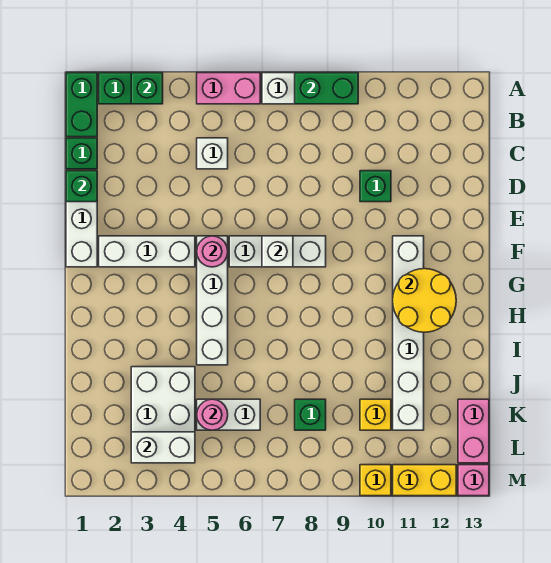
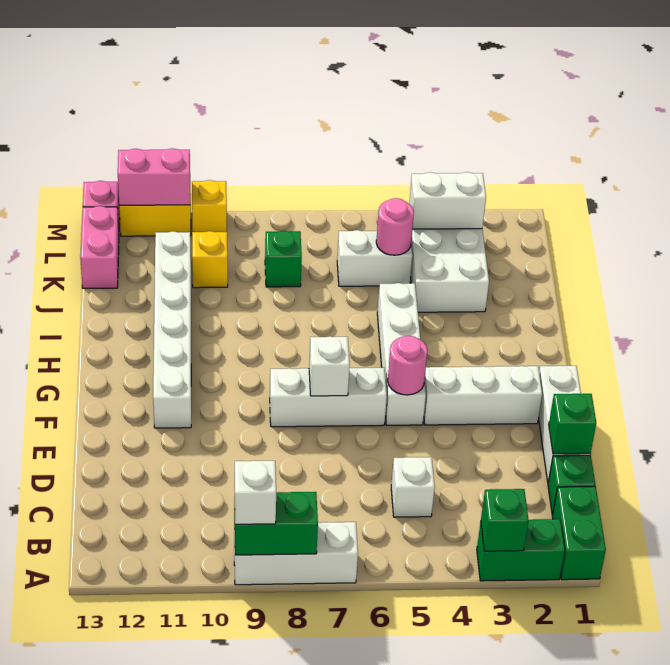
pink brick A5:A6 level 1 -> pink brick M11:M12 level 2
none -> white brick A9 level 3
green brick D10 level 1 -> none
yellow round brick G11:H12 level 2 -> none

